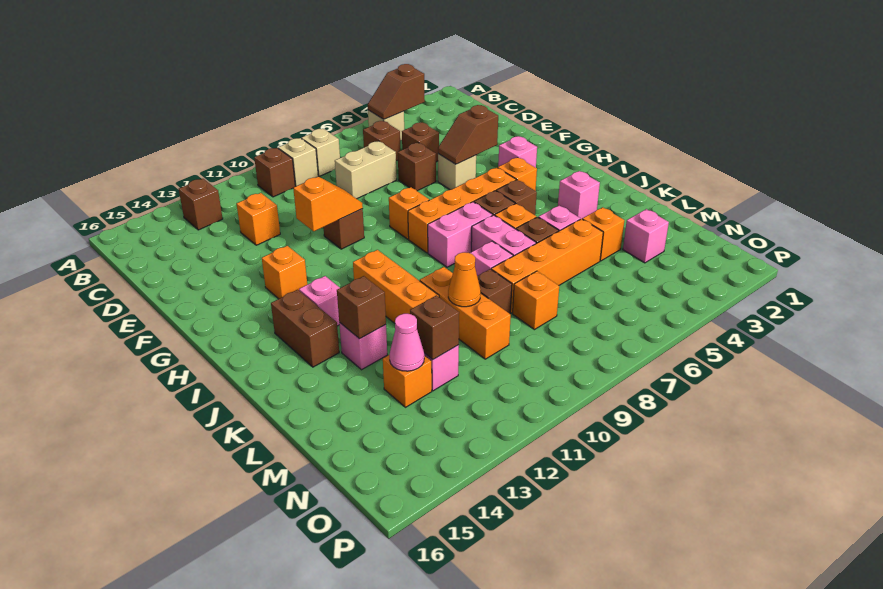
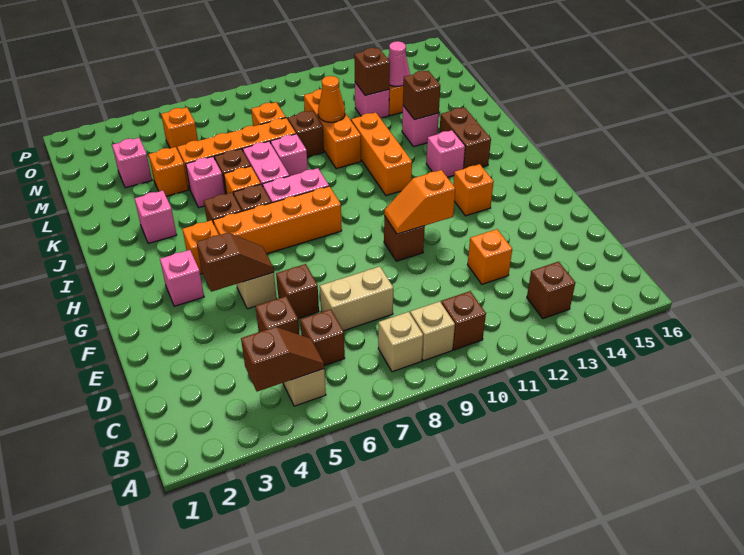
orange brick G8 level 1 -> orange brick N5 level 1

